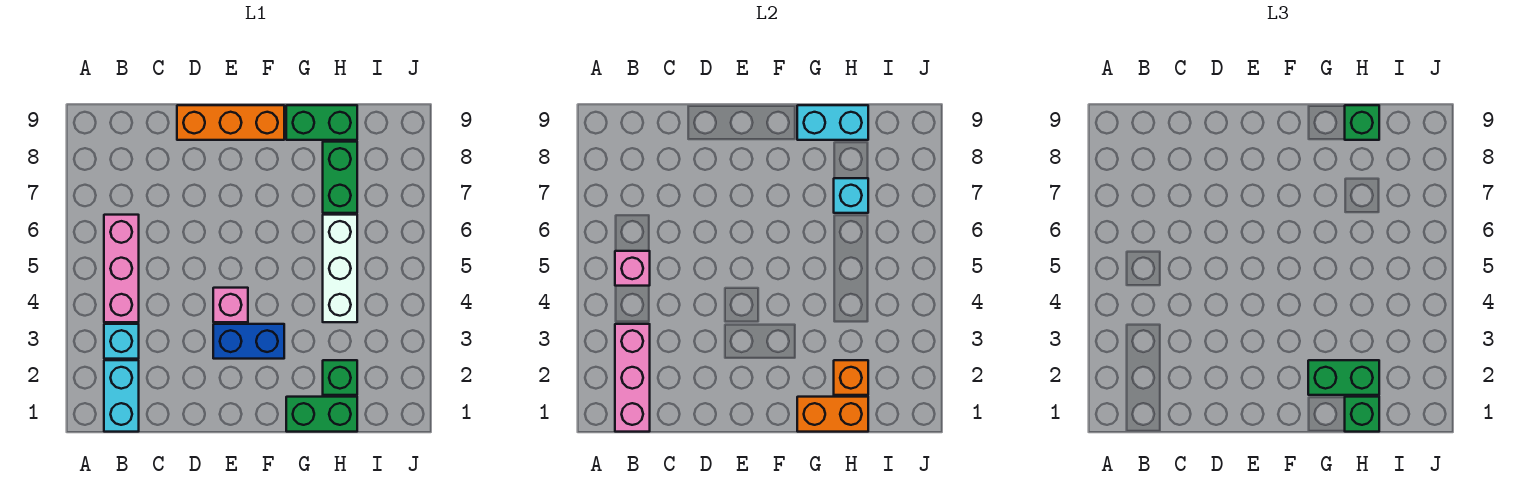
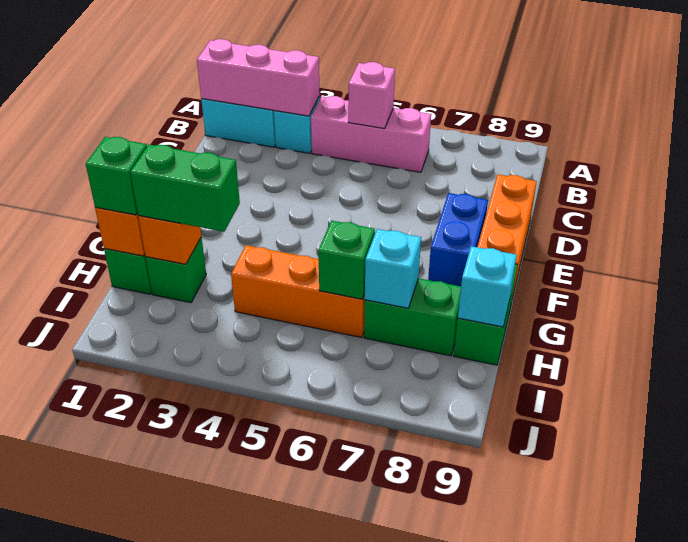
blue brick E3:F3 level 1 -> blue brick E8:F8 level 1
pink brick E4 level 1 -> none
green brick G2:H2 level 3 -> green brick H2:H3 level 3
cyan brick G9:H9 level 2 -> cyan brick H9 level 2
white brick H4:H6 level 1 -> orange brick H4:H6 level 1
green brick H9 level 3 -> green brick H6 level 2

